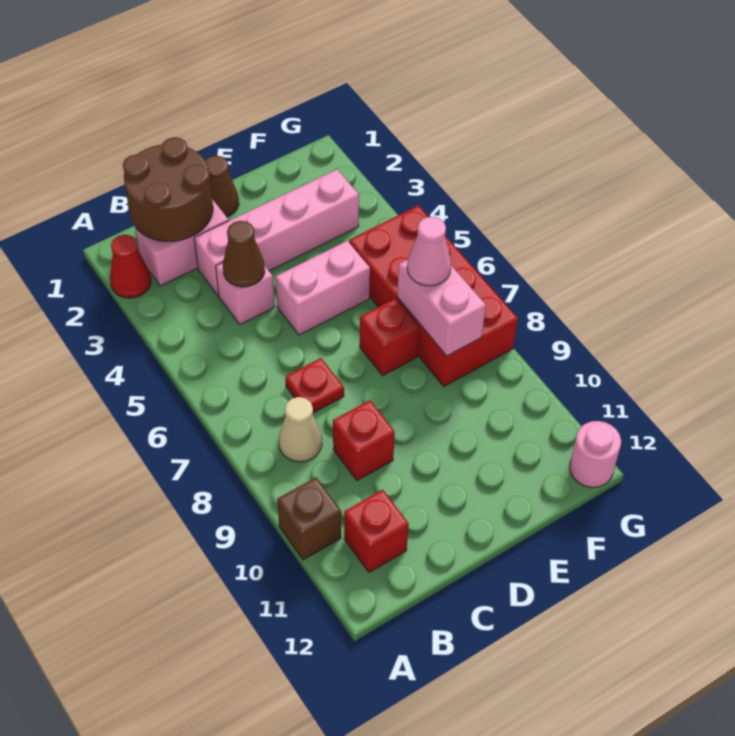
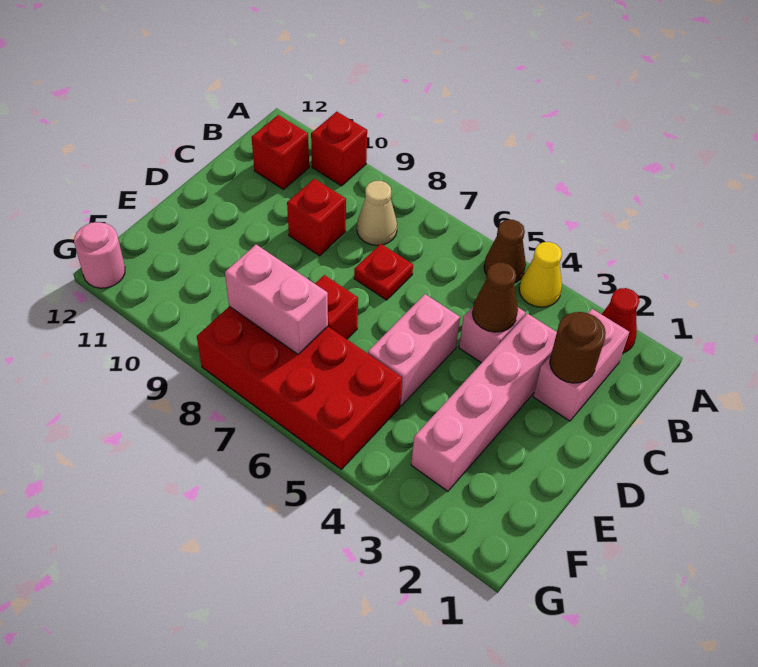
none -> yellow cone A4 level 1
brown brick A10 level 1 -> red brick A10 level 1
brown round brick B1:C2 level 2 -> brown round brick C2 level 2
brown cone D1 level 1 -> brown cone A5 level 1
pink cone F7 level 3 -> none

